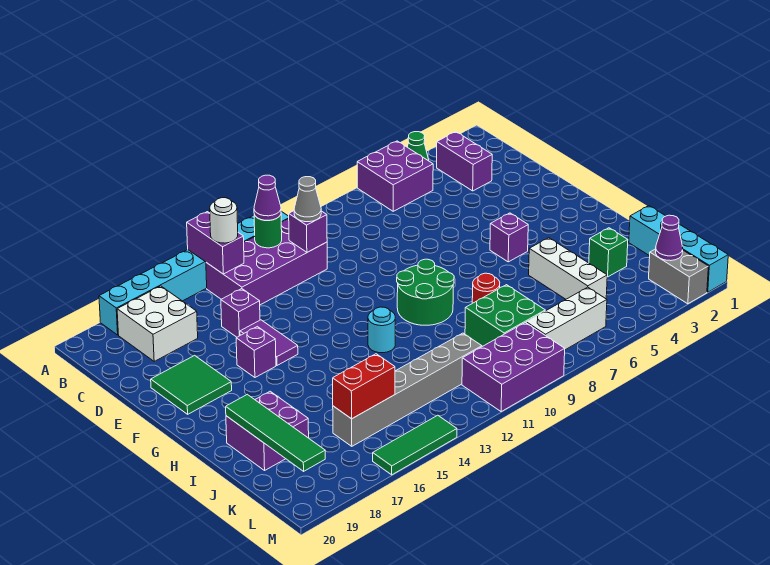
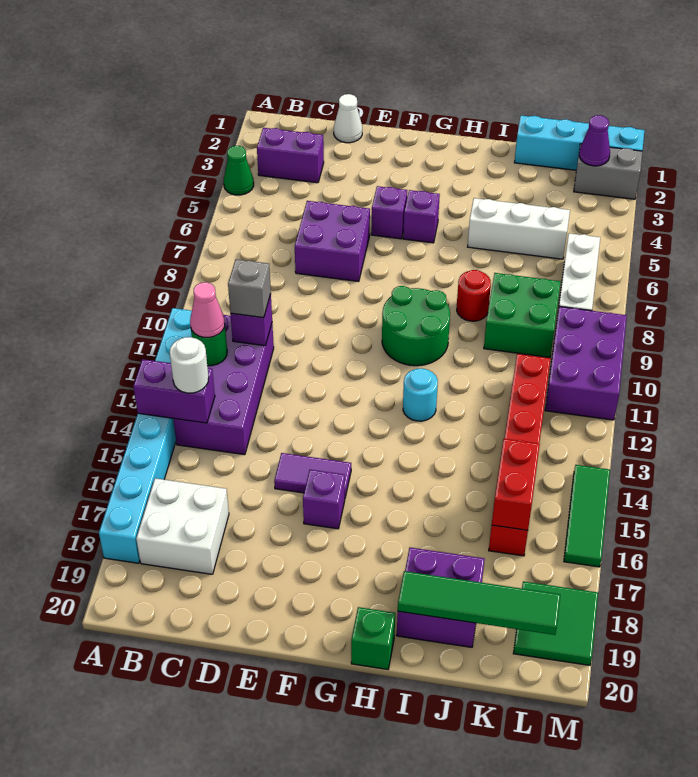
purple brick A5:B6 level 1 -> purple brick D6:E7 level 1
purple cone B12 level 3 -> pink cone B12 level 3
grey cone C11 level 3 -> grey brick C11 level 3
none -> white cone D1 level 1
purple brick D15 level 1 -> purple brick F5 level 1
green tile E18:F19 level 1 -> green tile L18:M19 level 1
green brick J3 level 1 -> green brick H20 level 1
grey brick K11:K16 level 1 -> red brick K11:K16 level 1

